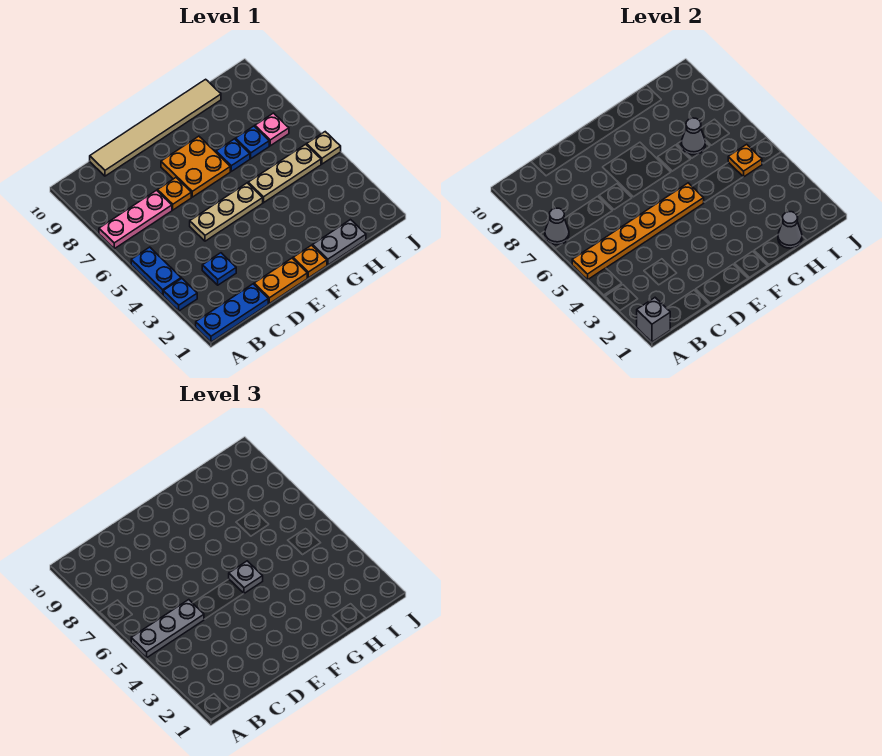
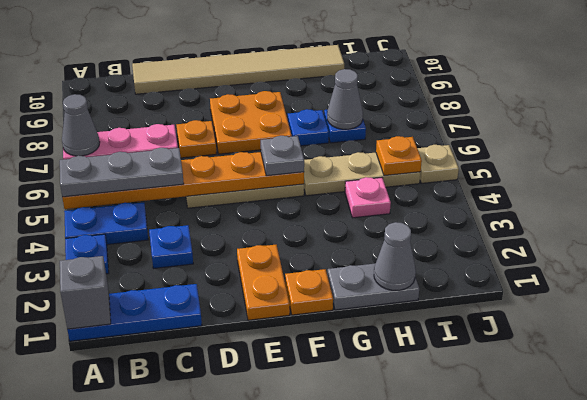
blue plate A4:A5 level 1 -> blue plate A4:B4 level 1
orange plate D1:E1 level 1 -> orange plate E1:E2 level 1
pink plate I7 level 1 -> pink plate H4 level 1

